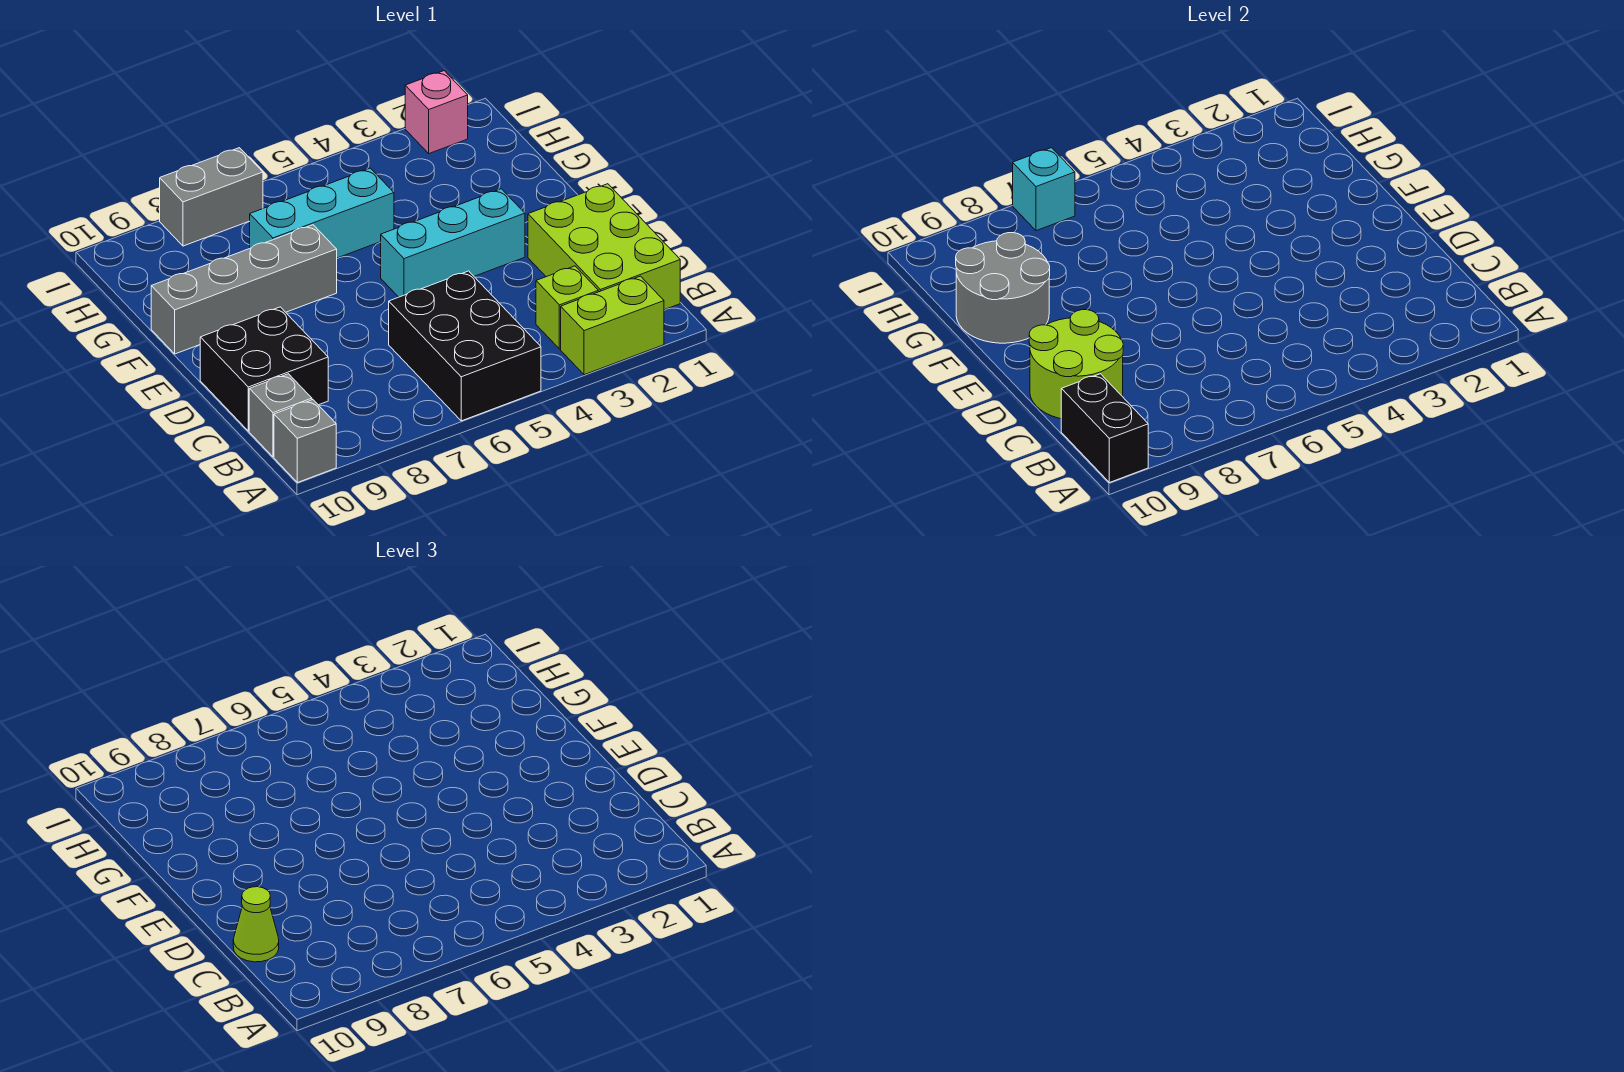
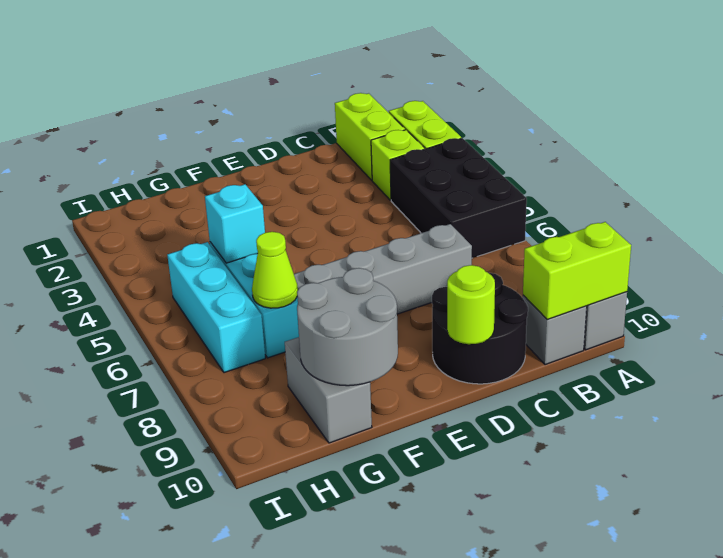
black brick A5:C6 level 1 -> black brick A4:B6 level 1
black brick A10:B10 level 2 -> lime brick A10:B10 level 2
lime brick B1:D2 level 1 -> lime brick B1:B2 level 1
black brick C9:D10 level 1 -> black round brick C9:D10 level 1
lime round brick C9:D10 level 2 -> lime round brick D10 level 2
lime cone C10 level 3 -> lime cone G7 level 2
cyan brick E3:E5 level 1 -> cyan brick H5:H7 level 1
grey brick F7:F10 level 1 -> grey brick C7:F7 level 1
pink brick I2 level 1 -> none
grey brick I7:I8 level 1 -> grey brick G9:G10 level 1
cyan brick I7 level 2 -> cyan brick G5 level 2

